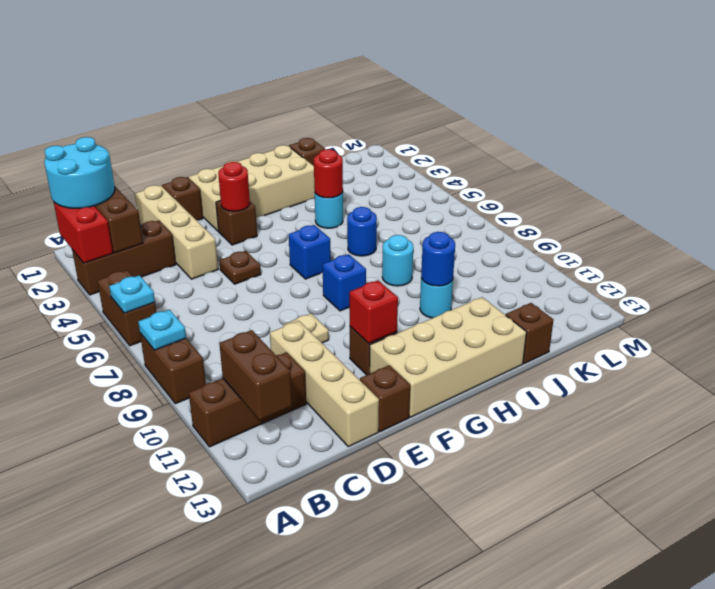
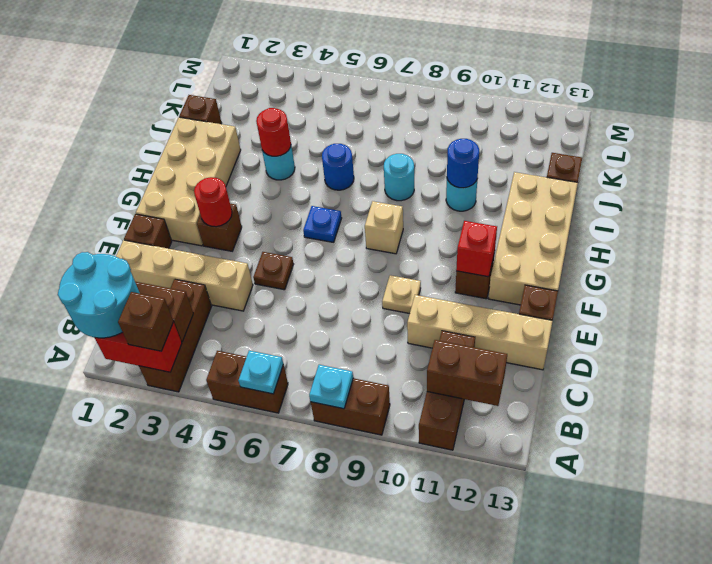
none -> brown brick A3 level 3
blue brick G6 level 1 -> blue plate G6 level 1
blue brick G8 level 1 -> tan brick G8 level 1

